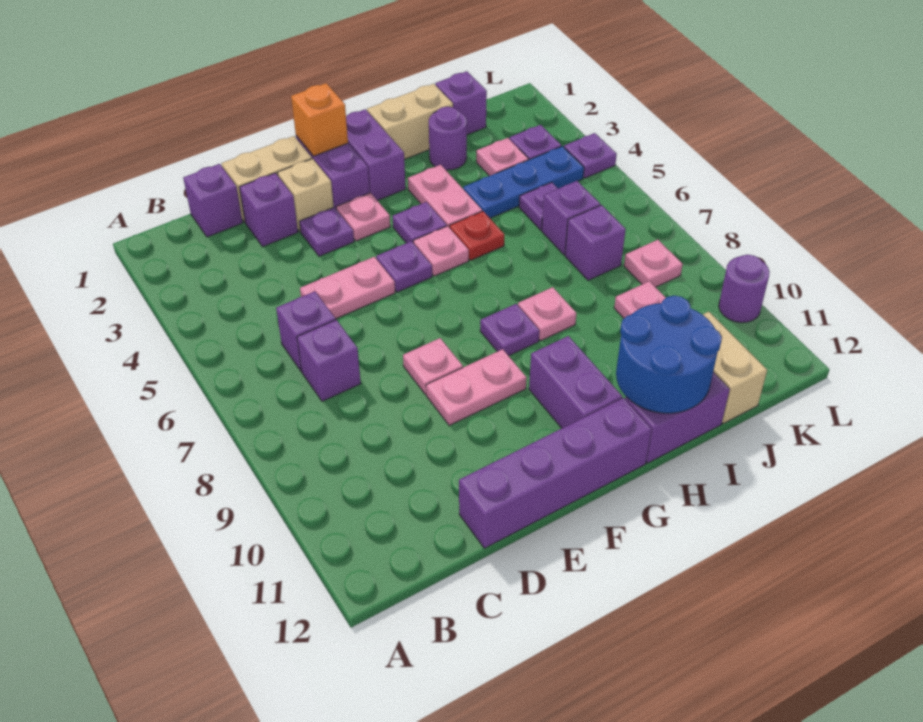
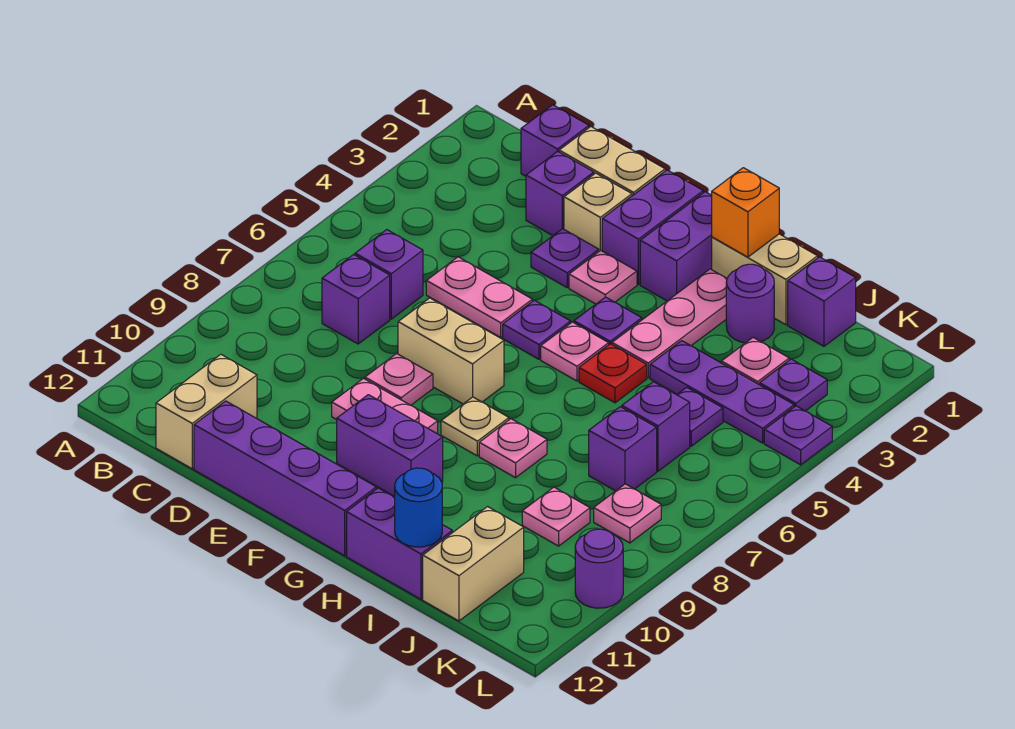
none -> tan brick C11:C12 level 1
none -> tan brick E7:F7 level 1
orange brick F1 level 2 -> orange brick H1 level 2
purple plate G8 level 1 -> tan plate G8 level 1
purple brick G10:G11 level 1 -> purple brick F10:G10 level 1
pink plate H3:H4 level 1 -> pink plate H2:H4 level 1
blue round brick H11:I12 level 2 -> blue round brick I12 level 2
blue plate I4:K4 level 1 -> purple plate I4:K4 level 1

